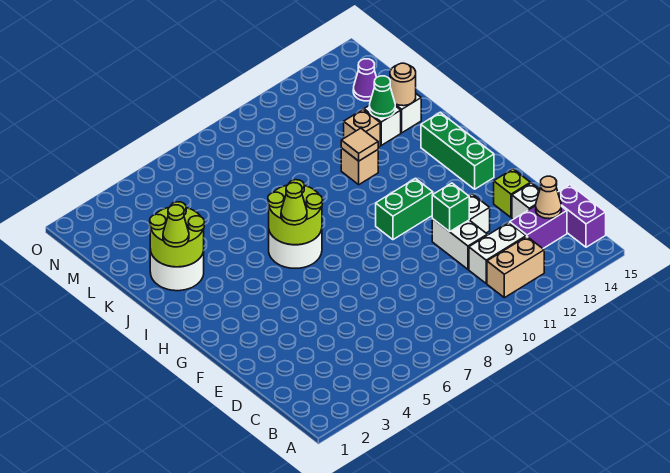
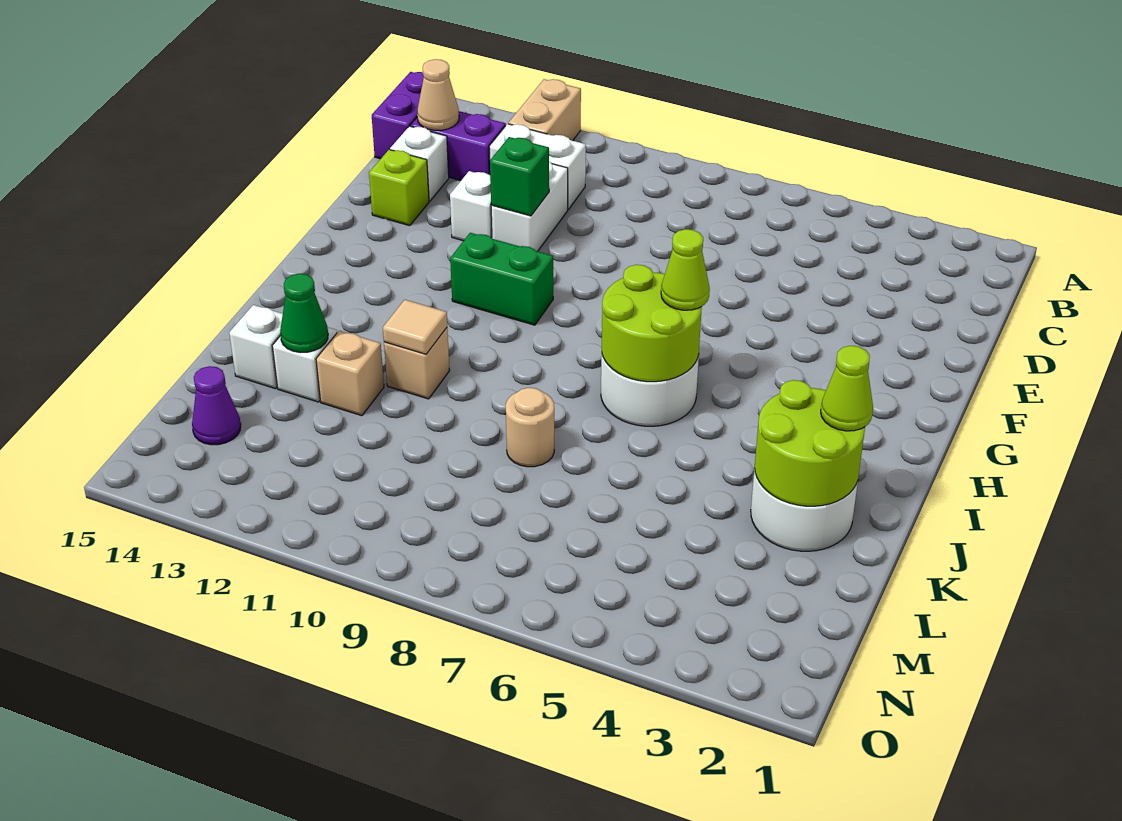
tan brick B11:B12 level 1 -> tan brick A12:B12 level 1
green brick G14:I14 level 1 -> none
tan round brick K14 level 2 -> tan round brick K8 level 1

